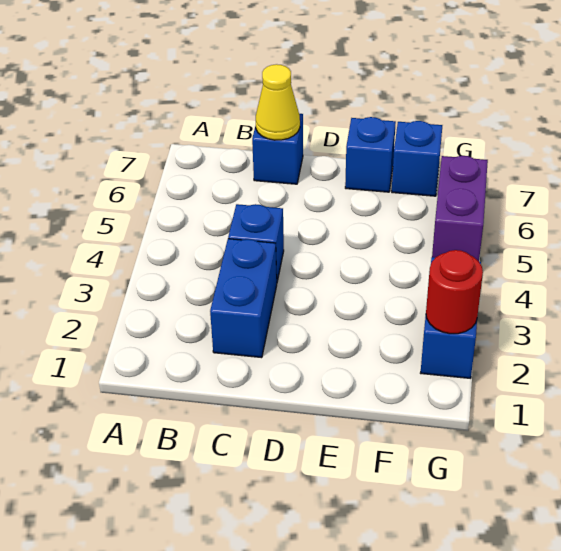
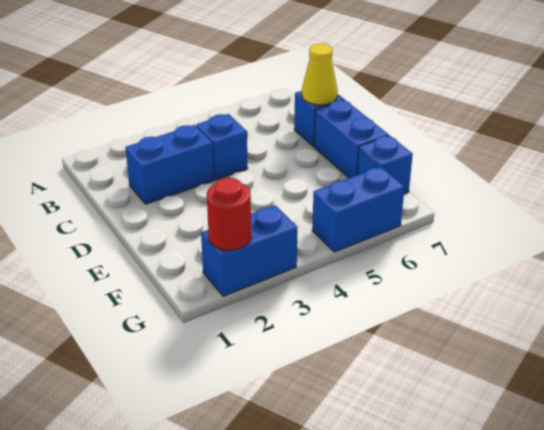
blue brick E7 level 1 -> blue brick D7:E7 level 1
purple brick G5:G6 level 1 -> blue brick G5:G6 level 1

